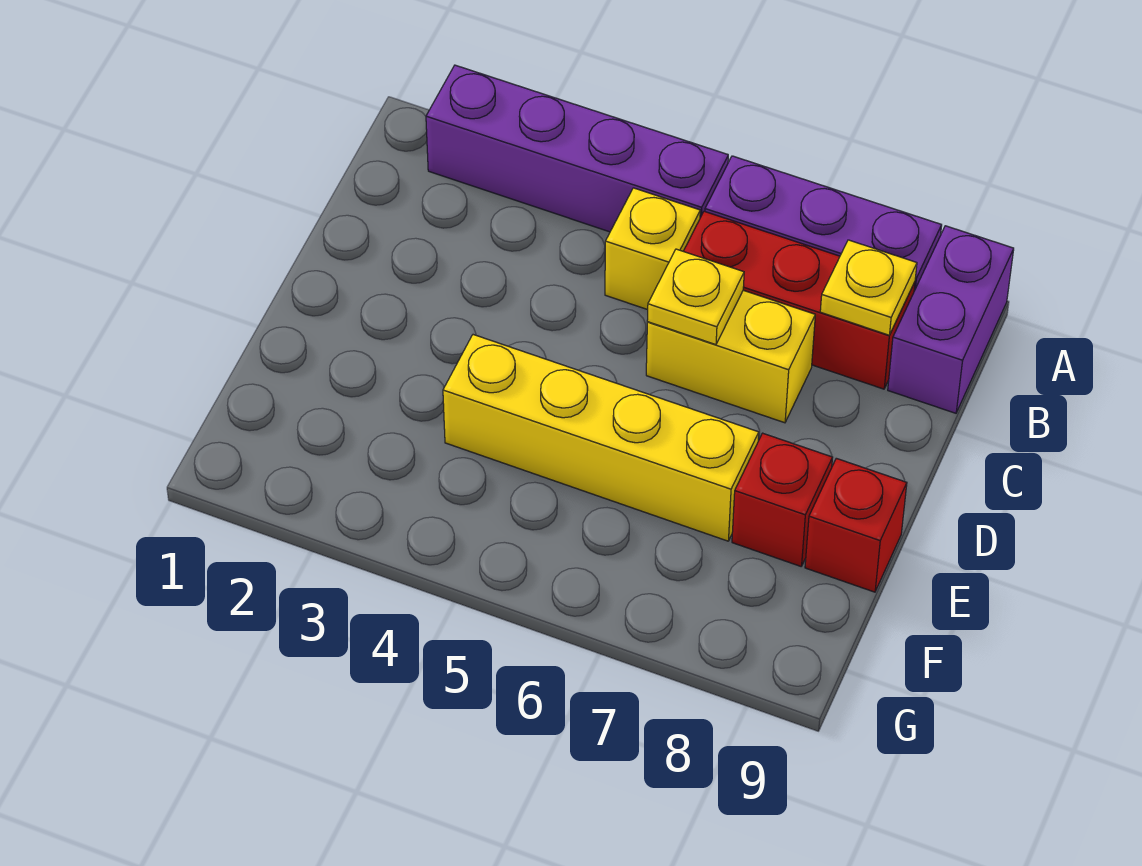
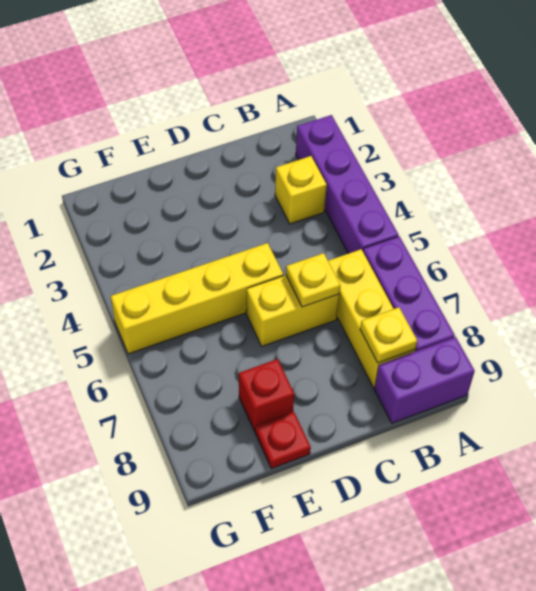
yellow brick B5 level 1 -> yellow brick B3 level 1
red brick B6:B8 level 1 -> yellow brick B6:B8 level 1
yellow brick C6:C7 level 1 -> yellow brick C6:D6 level 1
yellow brick E4:E7 level 1 -> yellow brick D5:G5 level 1
red brick E9 level 1 -> red plate E9 level 1

